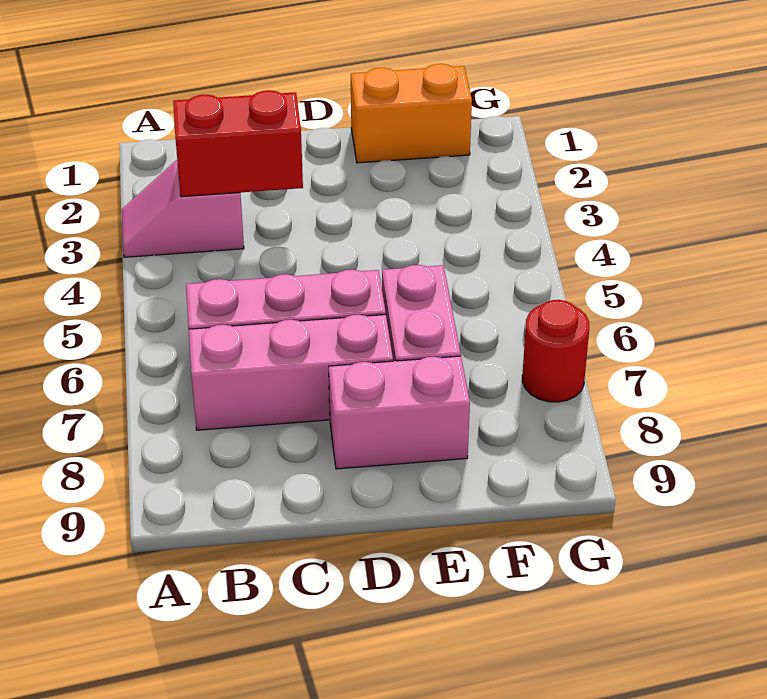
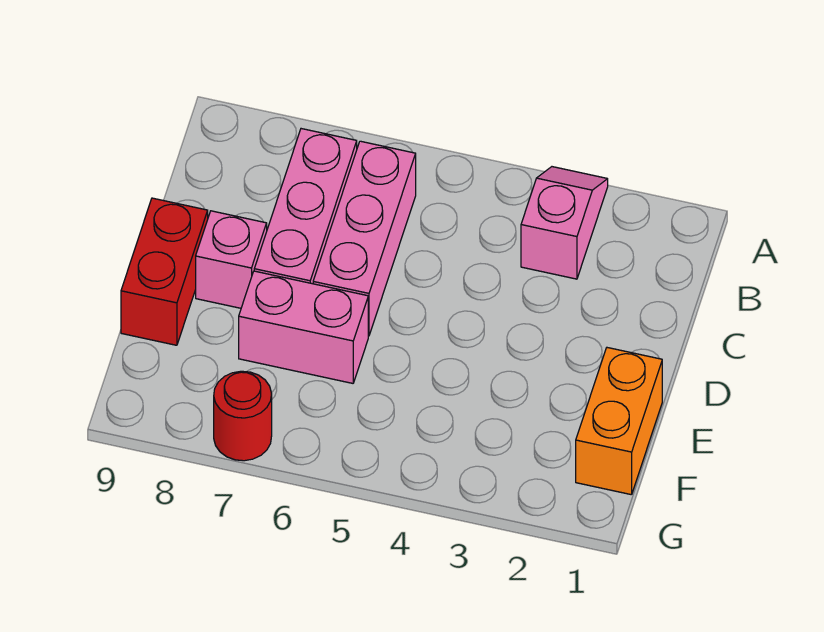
red brick B3:C3 level 2 -> red brick D9:E9 level 1
pink brick D8:E8 level 1 -> pink brick D8 level 1

